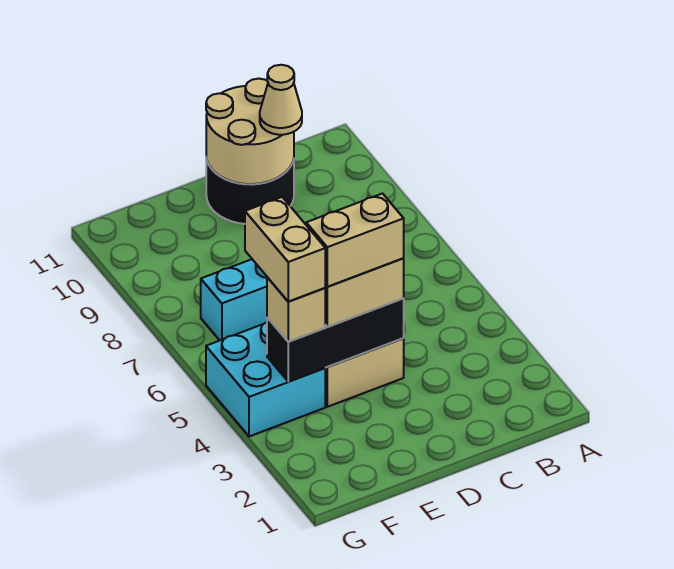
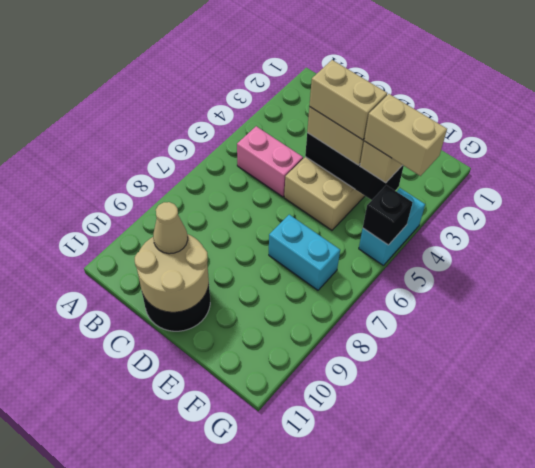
none -> pink brick B5:C5 level 1
cyan brick F4:G5 level 1 -> cyan brick G4:G5 level 1
tan brick F4:F5 level 4 -> tan brick F4:G4 level 4
none -> black brick G5 level 2

